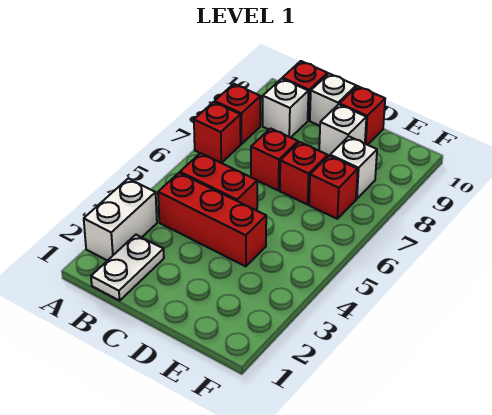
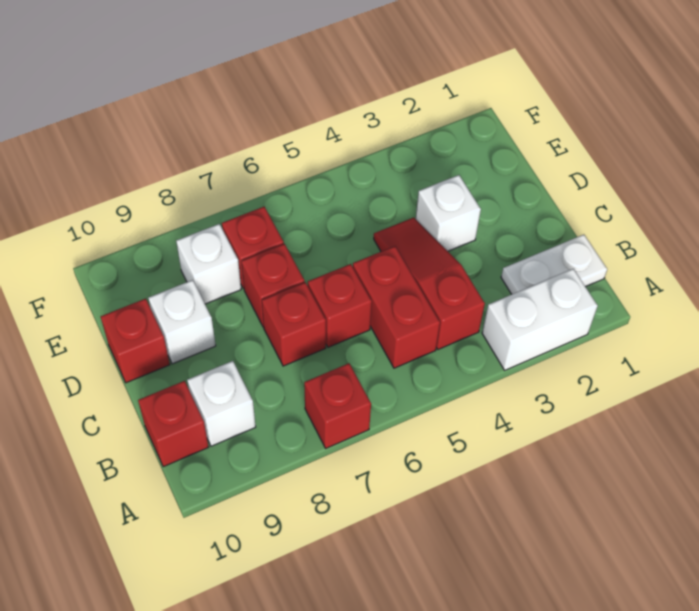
red brick A8 level 1 -> red brick C6 level 1
red brick B4:D4 level 1 -> red slope B4:D4 level 1 top B
white brick C10 level 1 -> white brick D3 level 1

